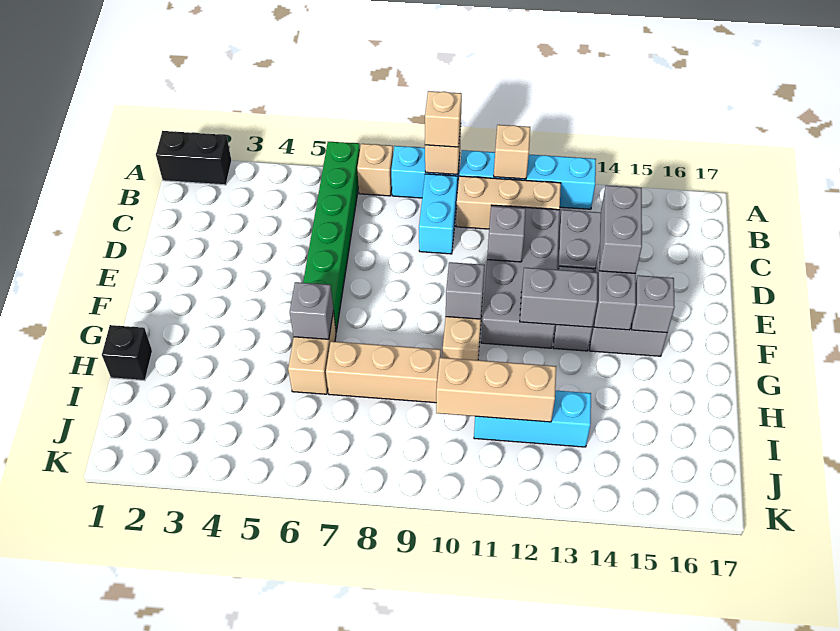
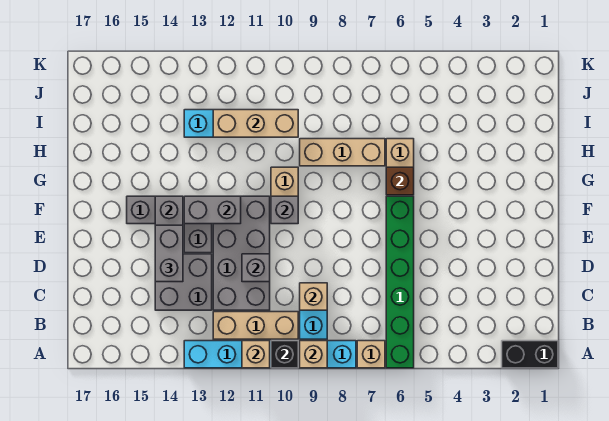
tan brick A9 level 3 -> tan brick C9 level 2
grey brick F15 level 2 -> none
grey brick G6 level 2 -> brown brick G6 level 2
black brick H1 level 1 -> black brick A10 level 2

